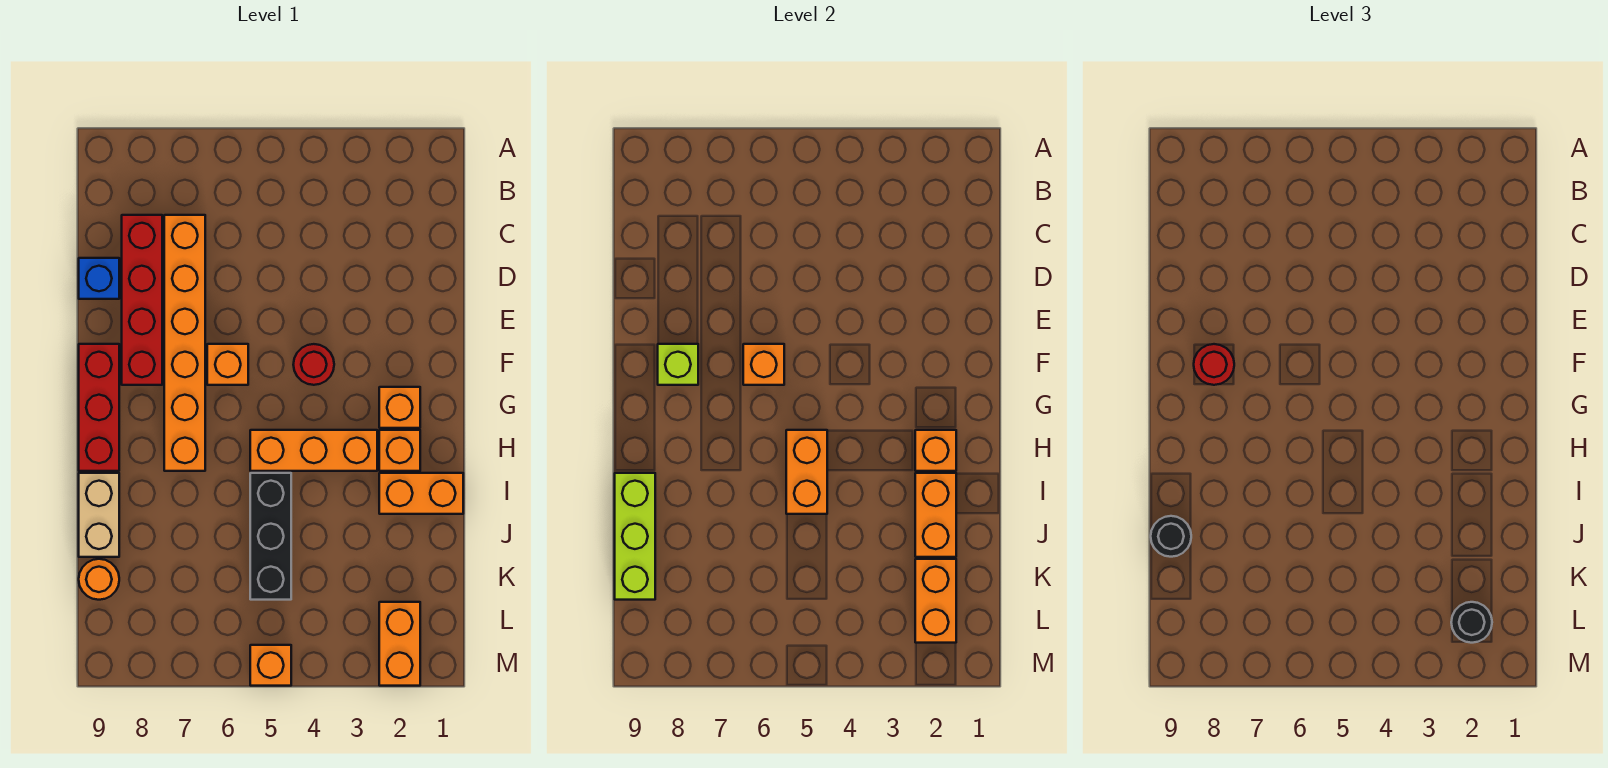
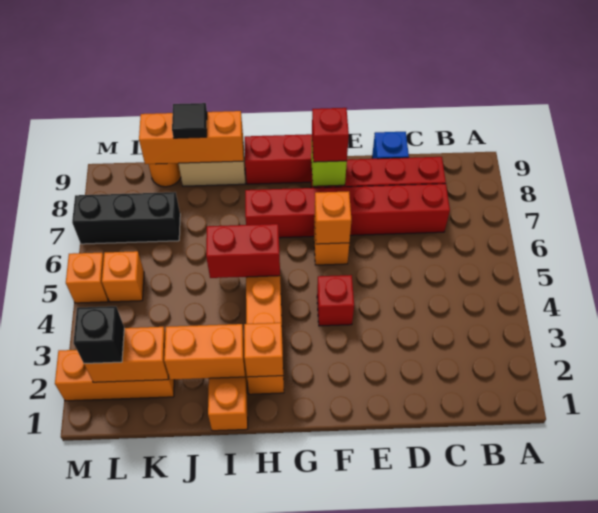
orange brick C7:H7 level 1 -> red brick C7:H7 level 1
red round brick F4 level 1 -> red brick F4 level 1
red round brick F8 level 3 -> red brick F8 level 3
orange brick G2 level 1 -> orange brick L5 level 1
orange brick H5:I5 level 2 -> red brick H5:I5 level 2
black brick I5:K5 level 1 -> black brick K7:M7 level 1
lime brick I9:K9 level 2 -> orange brick I9:K9 level 2
black round brick J9 level 3 -> black tile J9 level 3
orange brick L2:M2 level 1 -> orange brick K2:M2 level 1
black round brick L2 level 3 -> black brick L2 level 3

